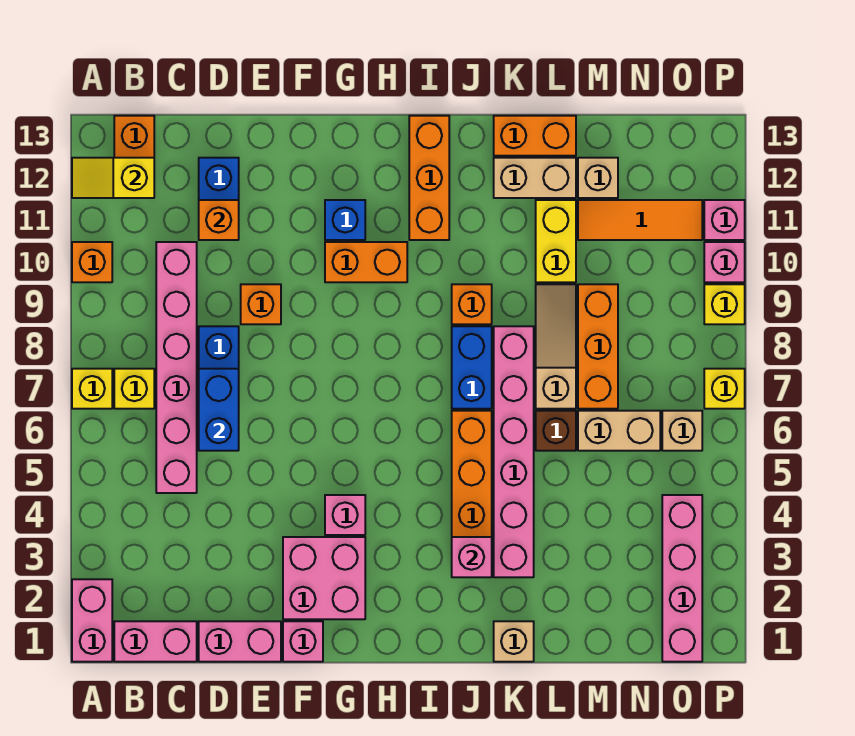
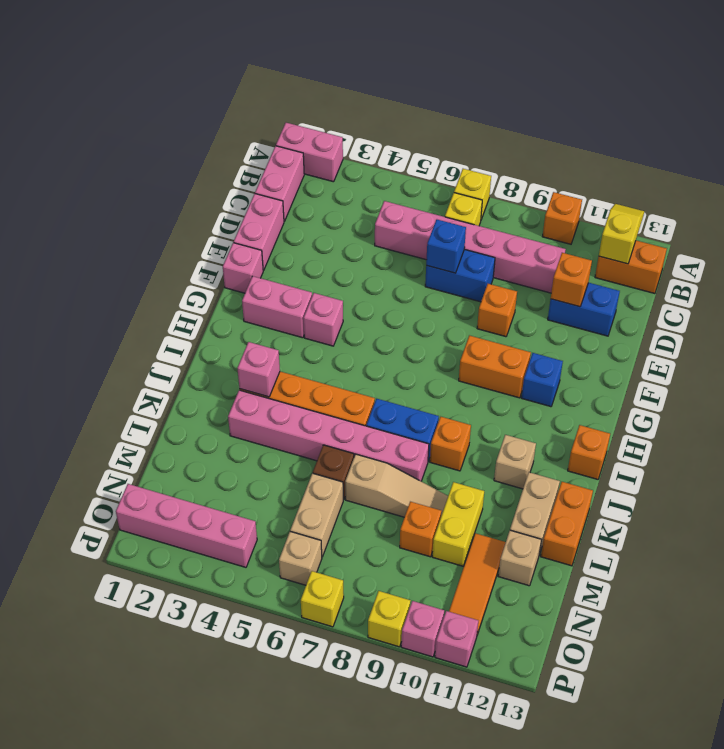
blue brick D6:D7 level 2 -> blue brick D7 level 2
pink brick F2:G3 level 1 -> pink brick G2:G3 level 1
orange brick G10:H10 level 1 -> orange brick G9:G10 level 1
orange brick I11:I13 level 1 -> orange brick I13 level 1
tan brick K1 level 1 -> tan brick J11 level 1
yellow brick L10:L11 level 1 -> yellow brick L10:M10 level 1
orange brick M7:M9 level 1 -> orange brick M9 level 1

